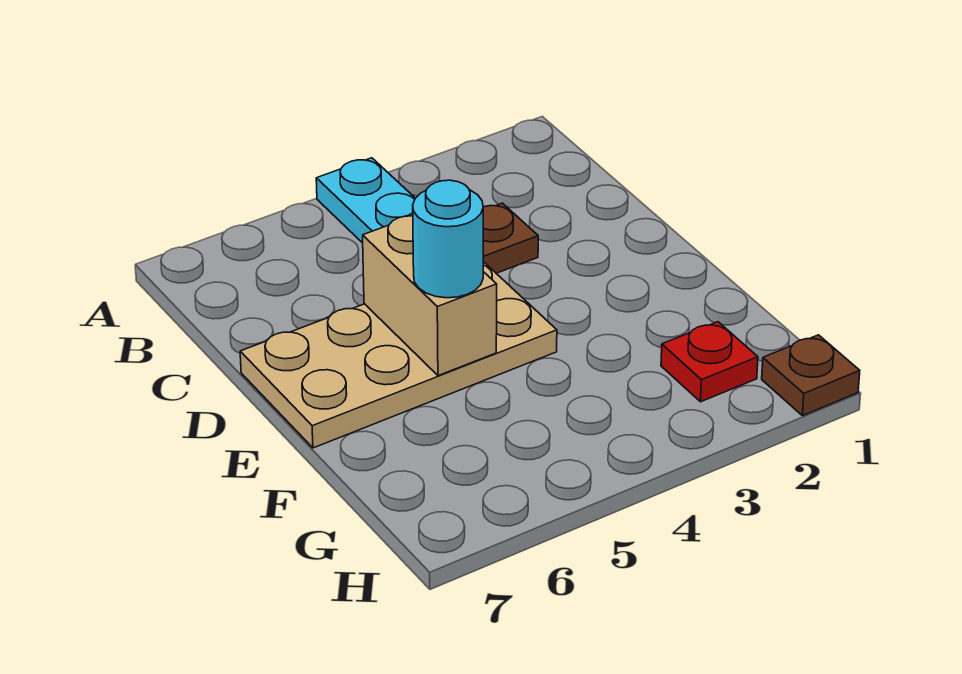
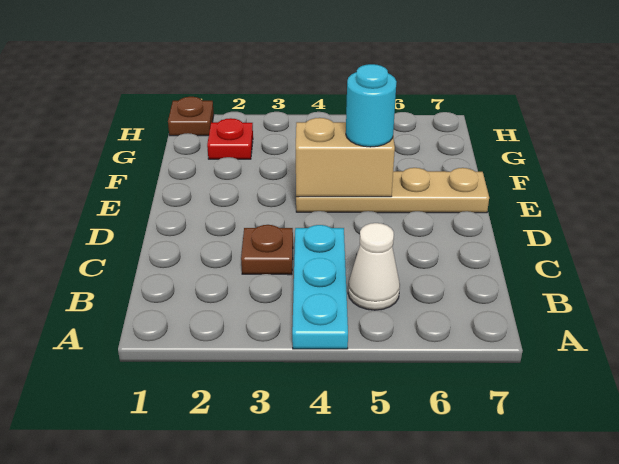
none -> white cone B5 level 1
tan plate D4:E7 level 1 -> tan plate E4:E7 level 1
tan brick D5:E5 level 2 -> tan brick E4:E5 level 2

